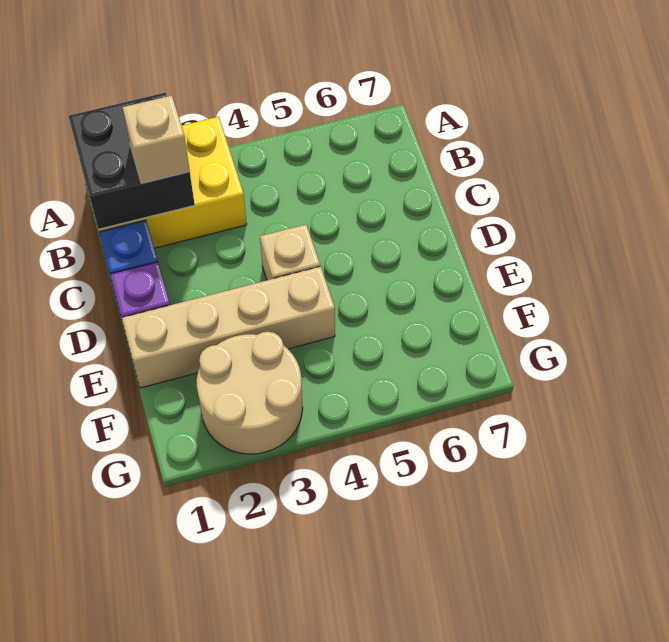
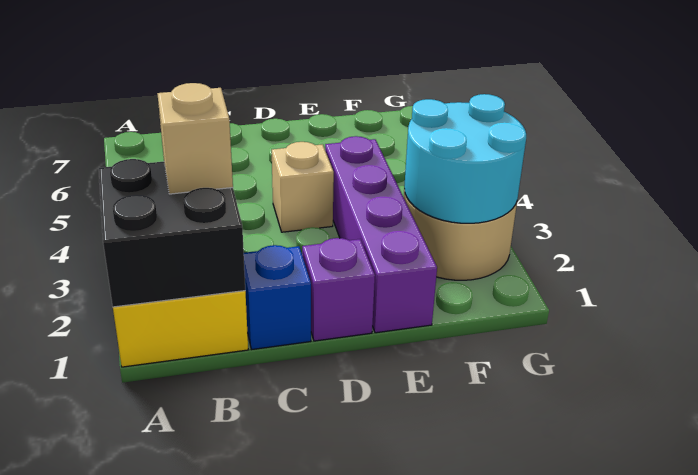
tan brick E1:E4 level 1 -> purple brick E1:E4 level 1
none -> cyan round brick F2:G3 level 2

